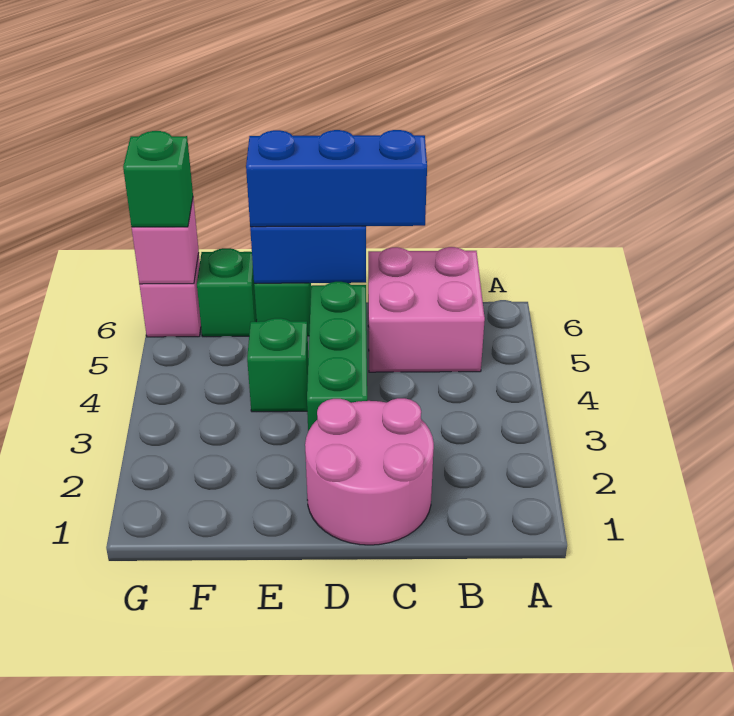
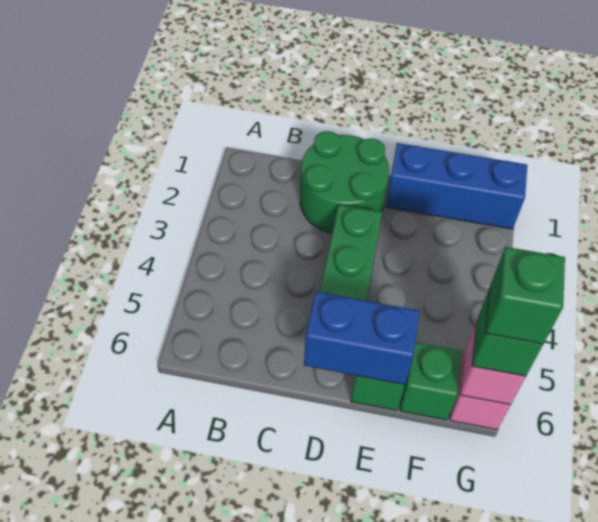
pink brick B5:C6 level 1 -> none
pink round brick C1:D2 level 1 -> green round brick C1:D2 level 1
blue brick C6:E6 level 3 -> blue brick E1:G1 level 1
green brick E4 level 1 -> green brick G6 level 4

